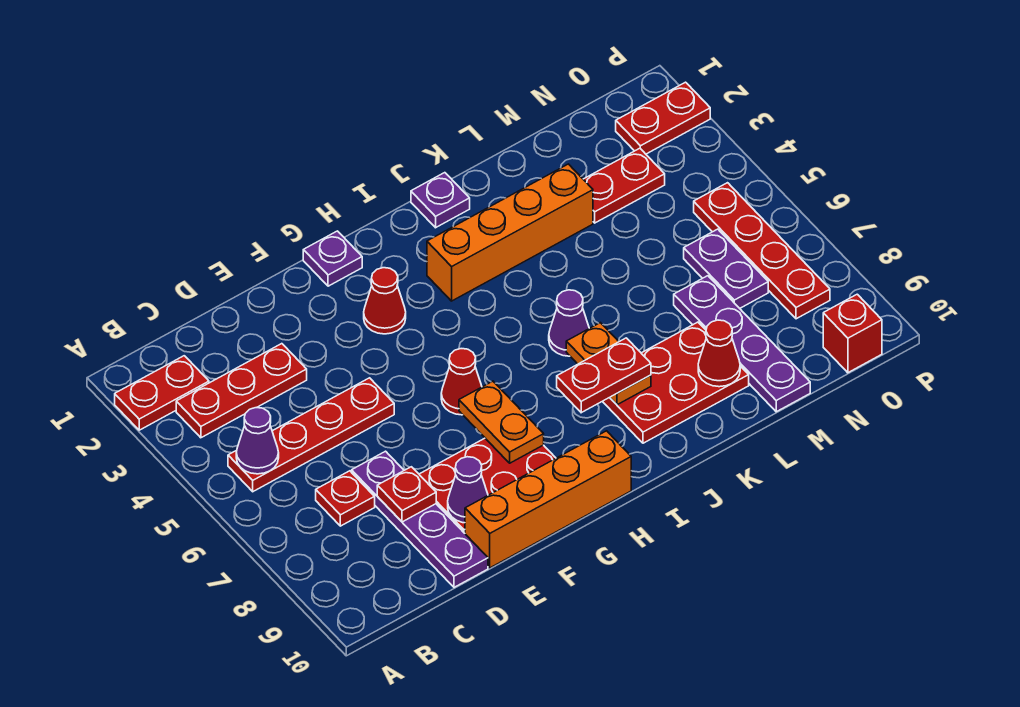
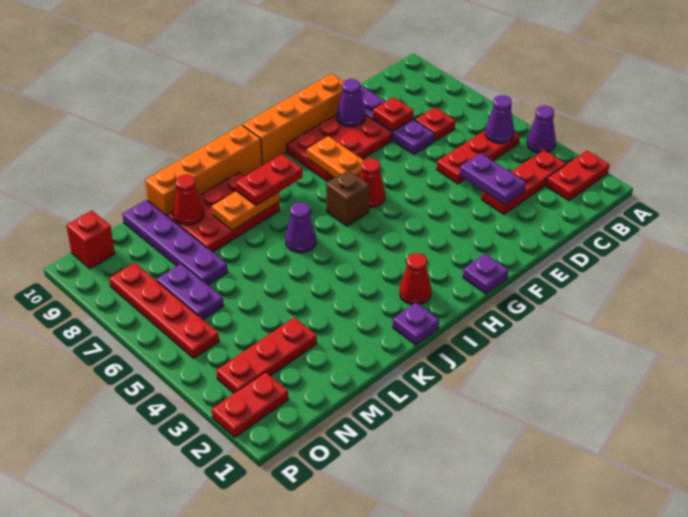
none -> purple cone A4 level 1
red plate B5:E5 level 1 -> red plate B5:D5 level 1
none -> purple plate D3:D4 level 2
red cone G3 level 1 -> red cone I2 level 1
none -> brown brick H6 level 1
orange brick I3:L3 level 1 -> orange brick I10:L10 level 1
orange plate J7:J8 level 2 -> orange plate J8:K8 level 2
red plate M3:N3 level 1 -> red plate M3:O3 level 1

